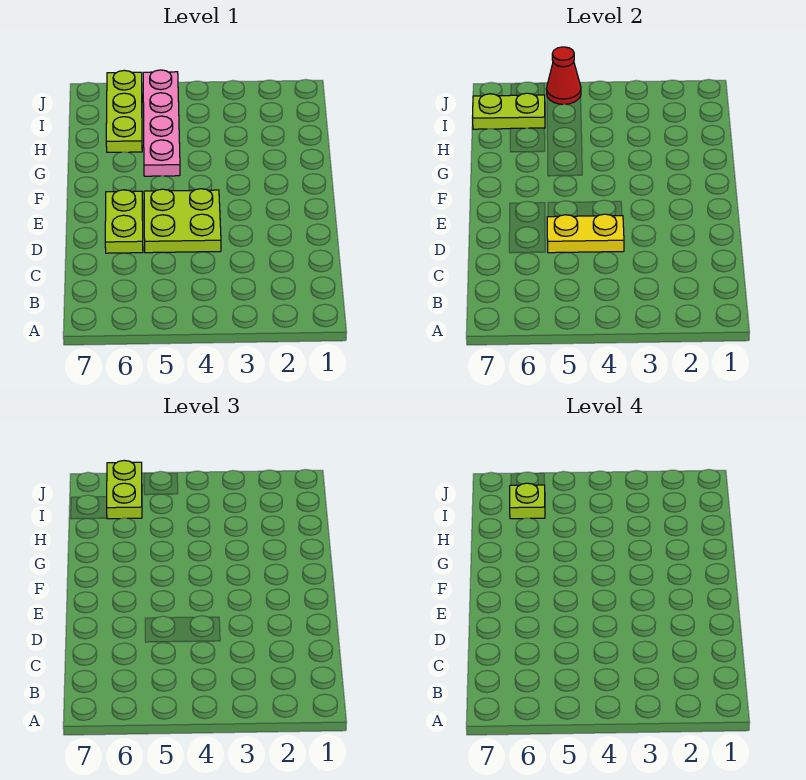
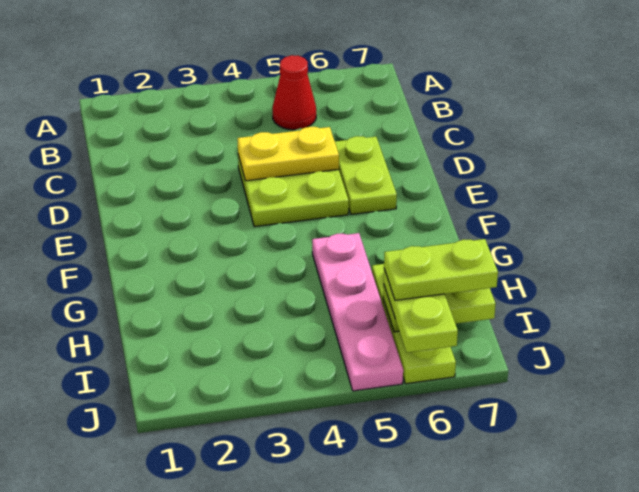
lime plate I6 level 4 -> lime plate I6:I7 level 4
red cone J5 level 2 -> red cone B5 level 1

